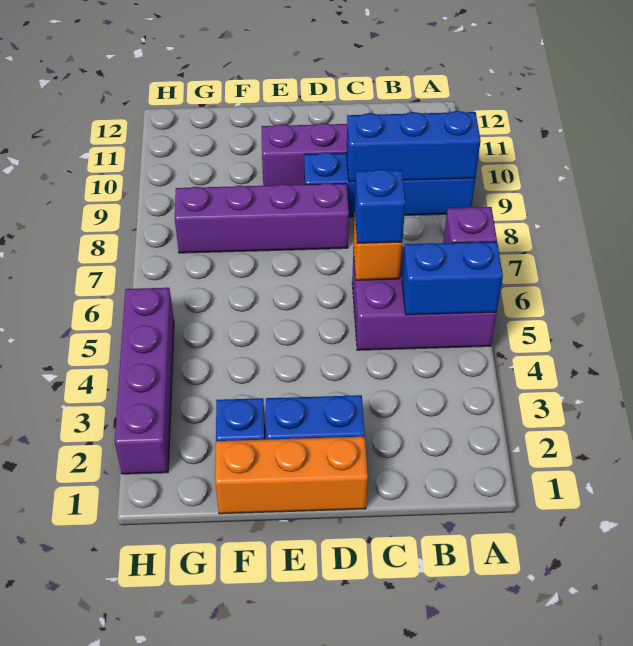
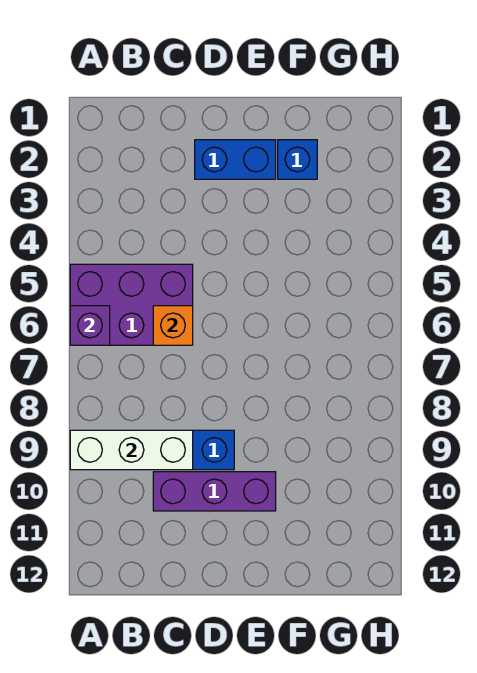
blue brick A5:B5 level 2 -> none
blue brick A9:C9 level 2 -> white brick A9:C9 level 2
blue brick C6 level 3 -> none
orange brick D1:F1 level 1 -> none
purple brick D8:G8 level 1 -> none
purple brick H2:H5 level 1 -> none

